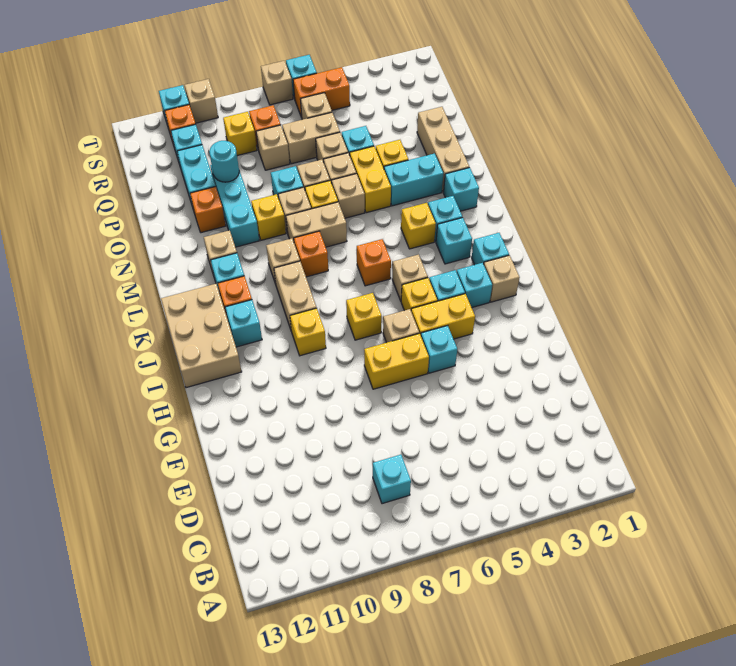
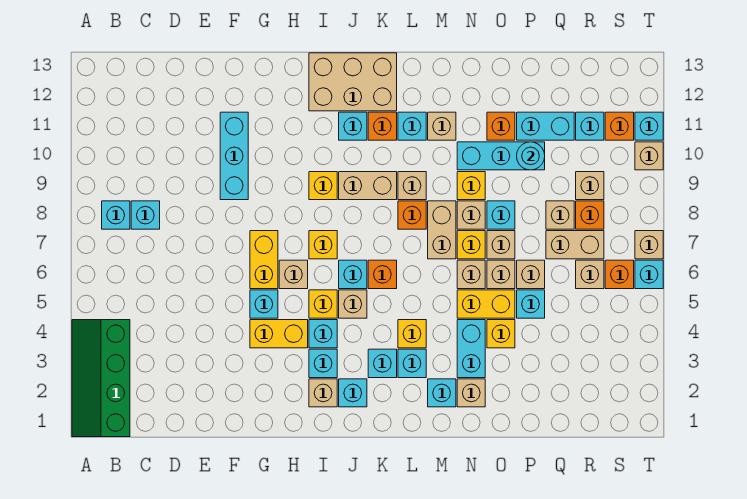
none -> green slope A1:B4 level 1 top B
none -> cyan brick B8 level 1
none -> cyan brick F9:F11 level 1
yellow brick H4:H5 level 1 -> yellow brick G4:H4 level 1
none -> cyan brick J6 level 1
tan brick N2:P2 level 1 -> tan brick N2 level 1
tan brick Q6:Q7 level 1 -> tan brick Q7:R7 level 1
yellow brick R9 level 1 -> tan brick R9 level 1
orange brick S5:S6 level 1 -> orange brick S6 level 1

